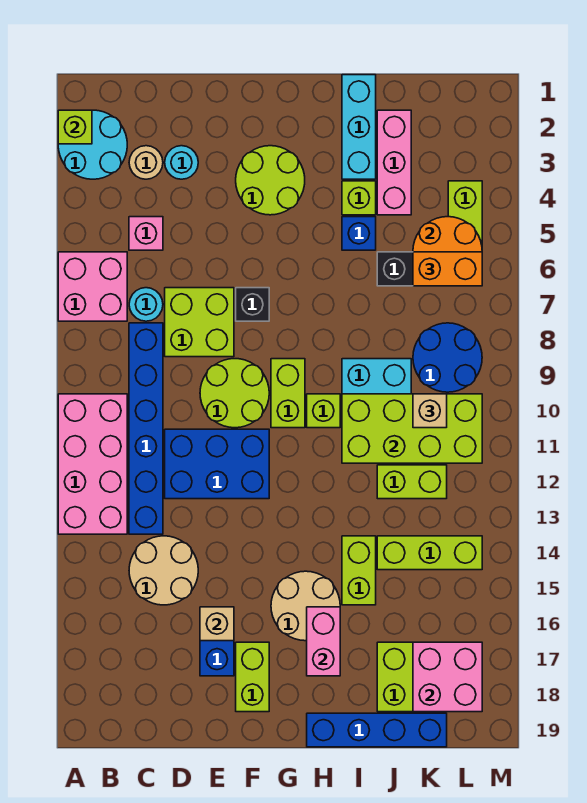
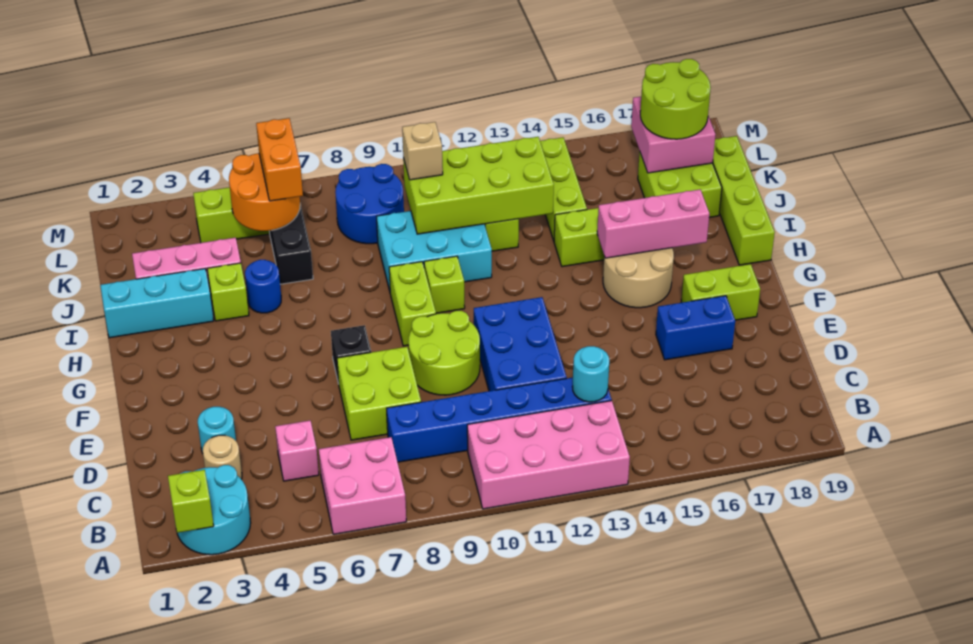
cyan round brick C7 level 1 -> cyan round brick C13 level 2
tan round brick C14:D15 level 1 -> none
tan brick E16 level 2 -> none
lime round brick F3:G4 level 1 -> lime round brick K17:L18 level 3
lime brick G9:G10 level 1 -> lime brick G9:H9 level 1
pink brick H16:H17 level 2 -> pink brick H15:H17 level 2
blue brick H19:K19 level 1 -> lime brick H19:K19 level 1
blue brick I5 level 1 -> blue round brick I5 level 1
lime brick I10:L11 level 2 -> lime brick J10:K13 level 2

